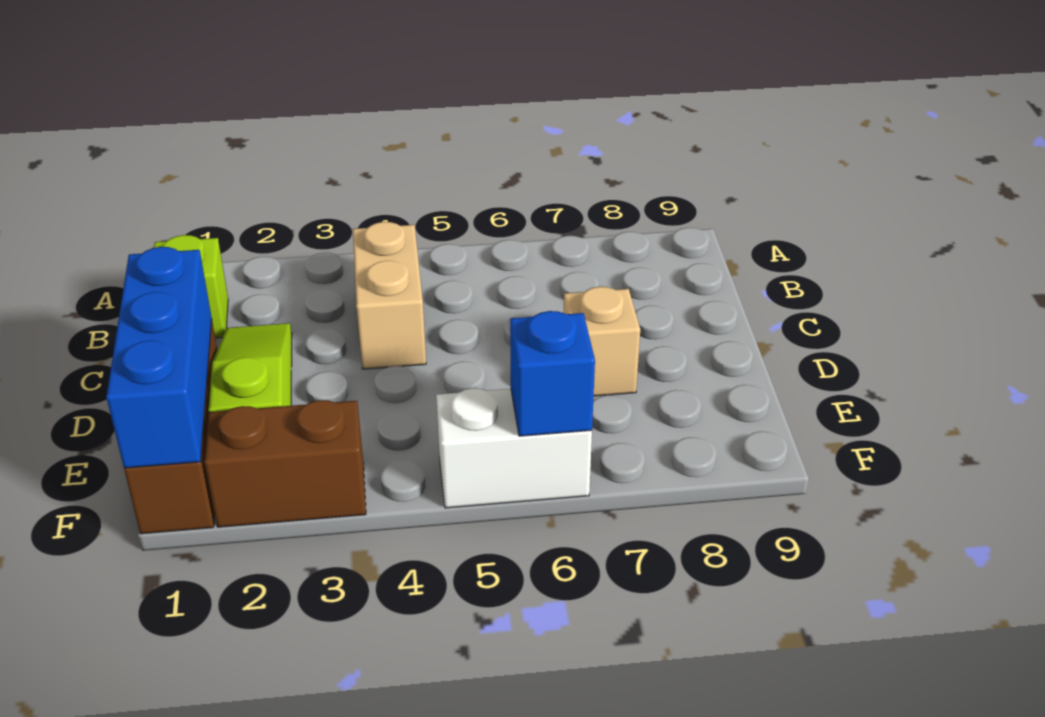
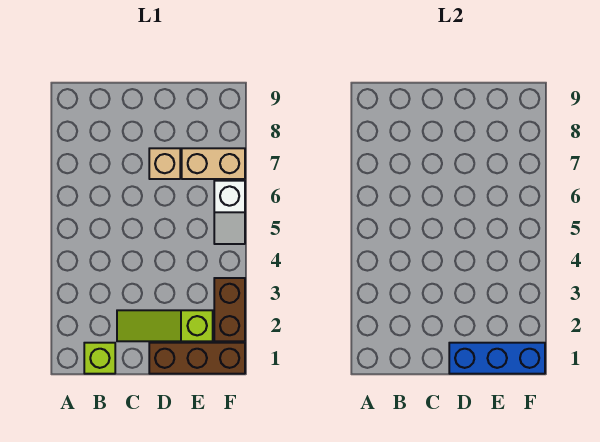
tan brick B4:C4 level 1 -> tan brick E7:F7 level 1
white brick F5:F6 level 1 -> white slope F5:F6 level 1 top 6
blue brick F6 level 2 -> none

